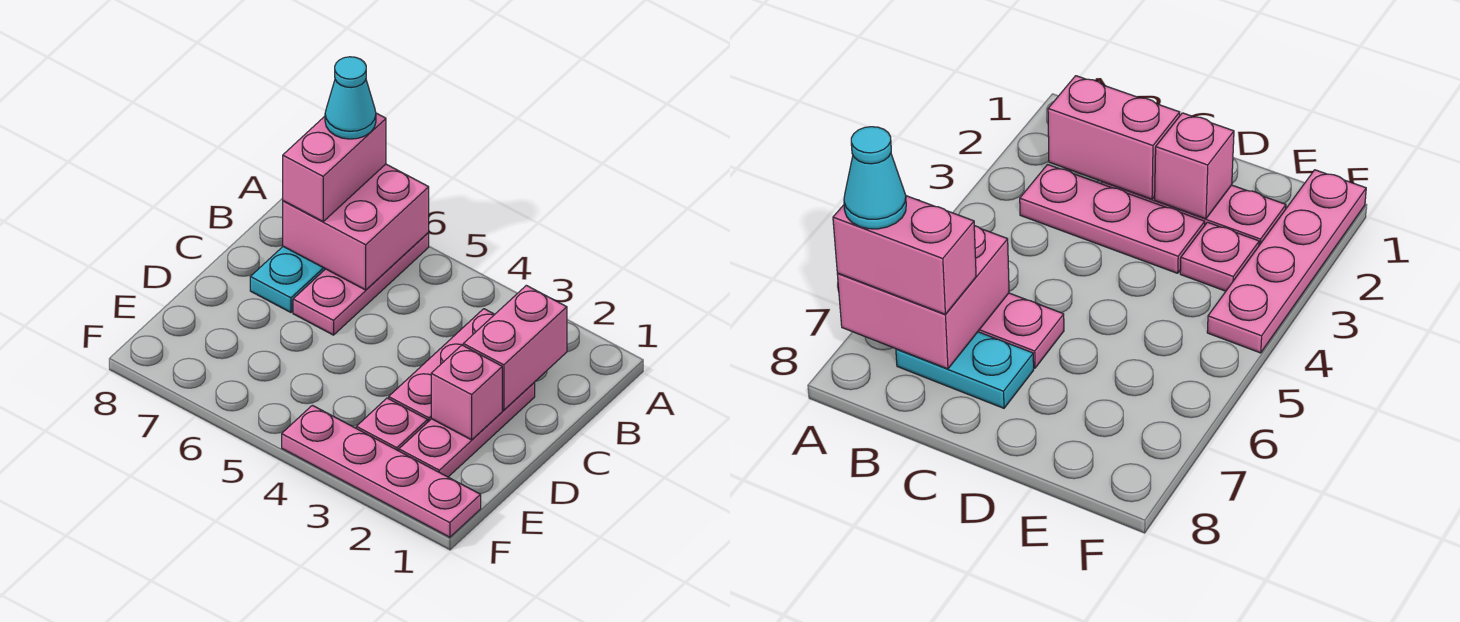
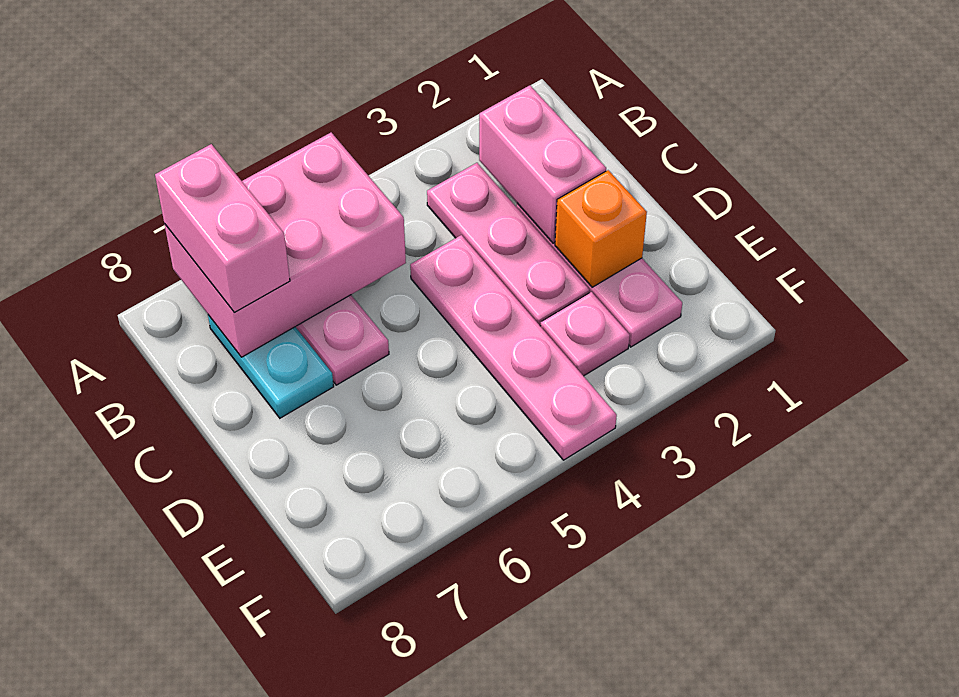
pink brick A6:B7 level 2 -> pink brick A5:B7 level 2
cyan cone A7 level 4 -> none
pink brick D2 level 2 -> orange brick D2 level 2
pink plate F1:F4 level 1 -> pink plate C4:F4 level 1

